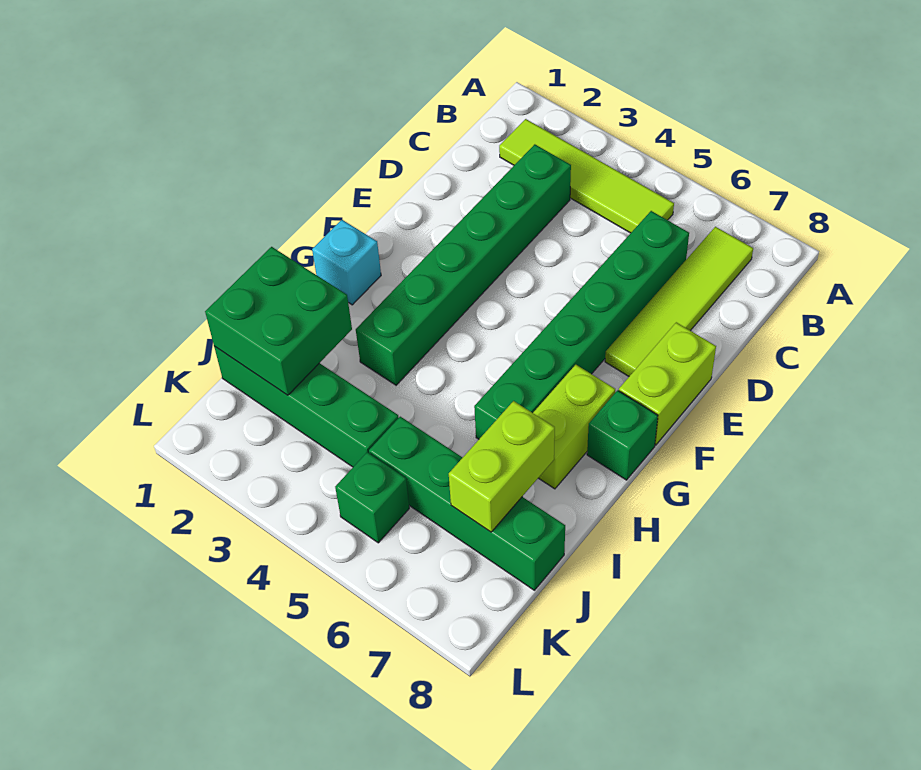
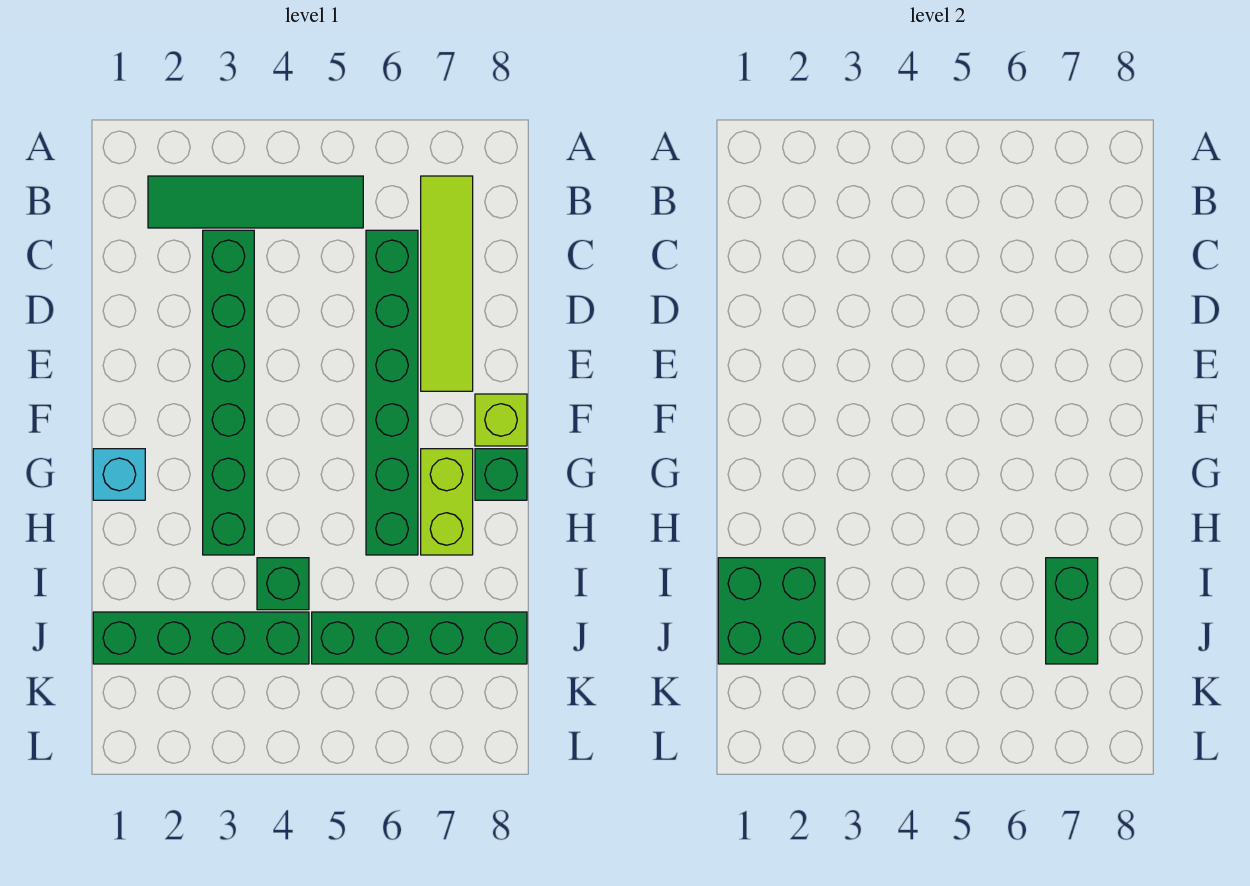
lime tile B2:B5 level 1 -> green tile B2:B5 level 1
lime brick E8:F8 level 1 -> lime brick F8 level 1
lime brick I7:J7 level 2 -> green brick I7:J7 level 2
green brick K5 level 1 -> green brick I4 level 1

